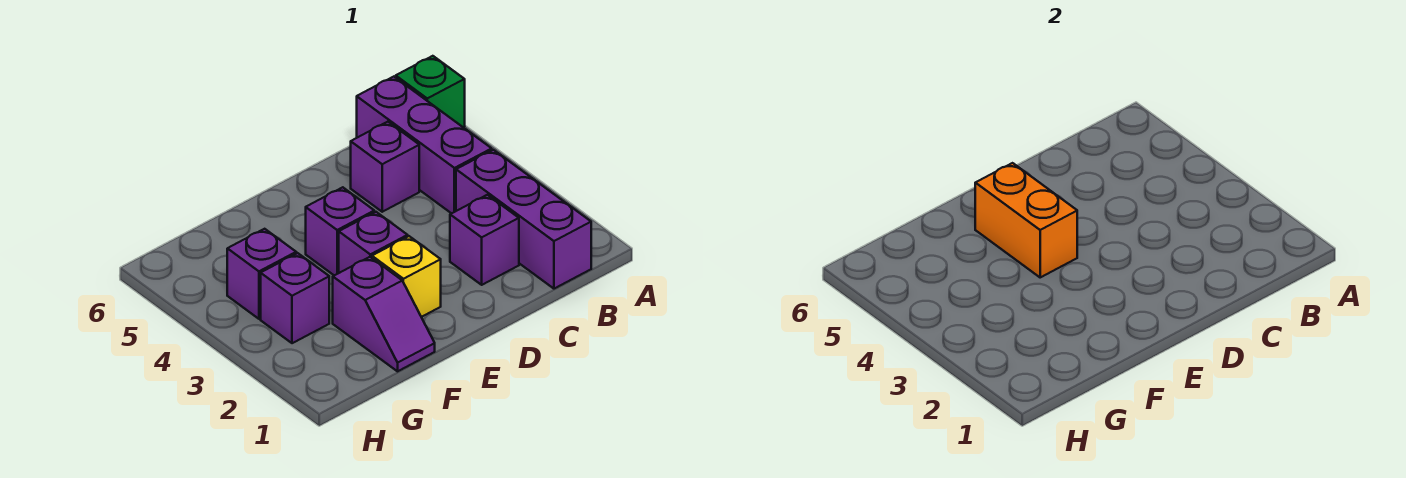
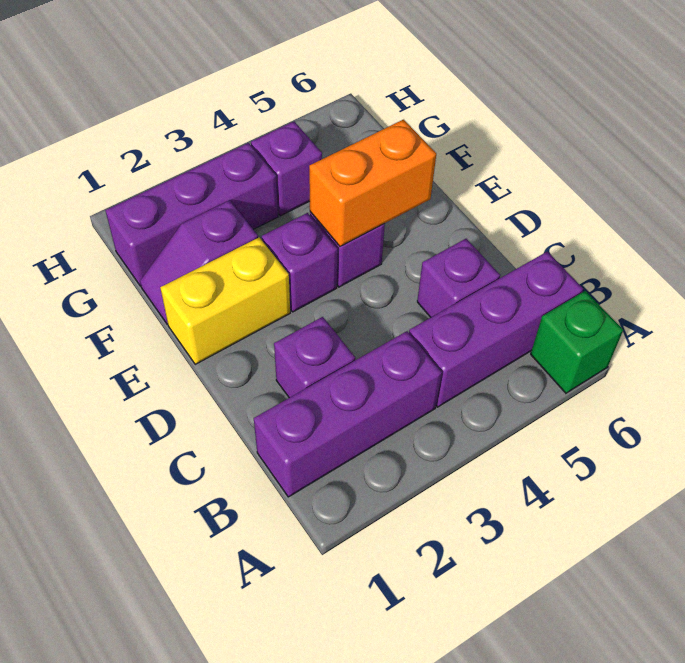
yellow brick E2 level 1 -> yellow brick E1:E2 level 1
purple brick G3 level 1 -> purple brick G1:G3 level 1

